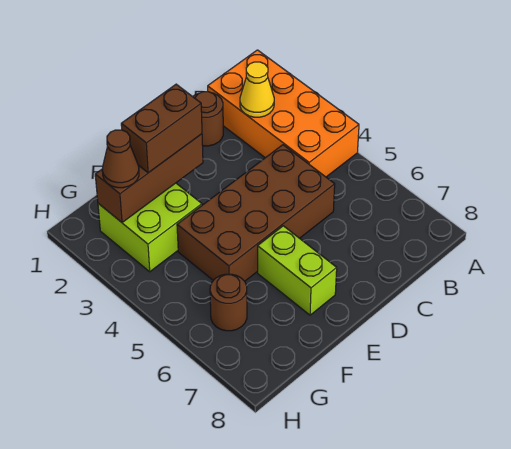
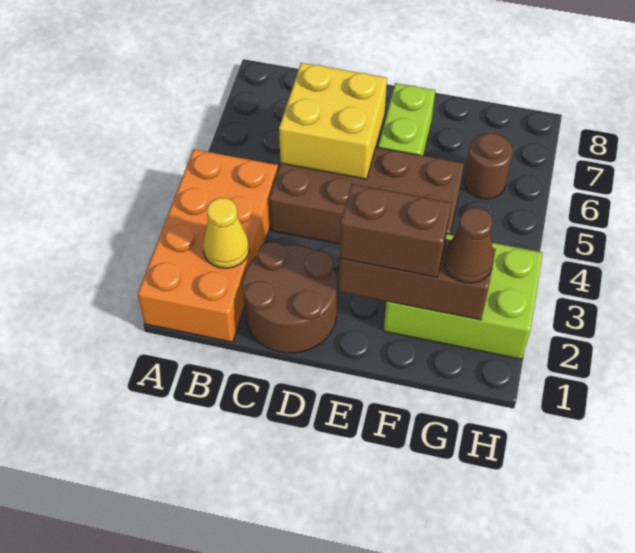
brown round brick C1 level 1 -> brown round brick C1:D2 level 1
none -> yellow brick C5:D6 level 2
lime brick F2:G3 level 1 -> lime brick F2:H3 level 1

